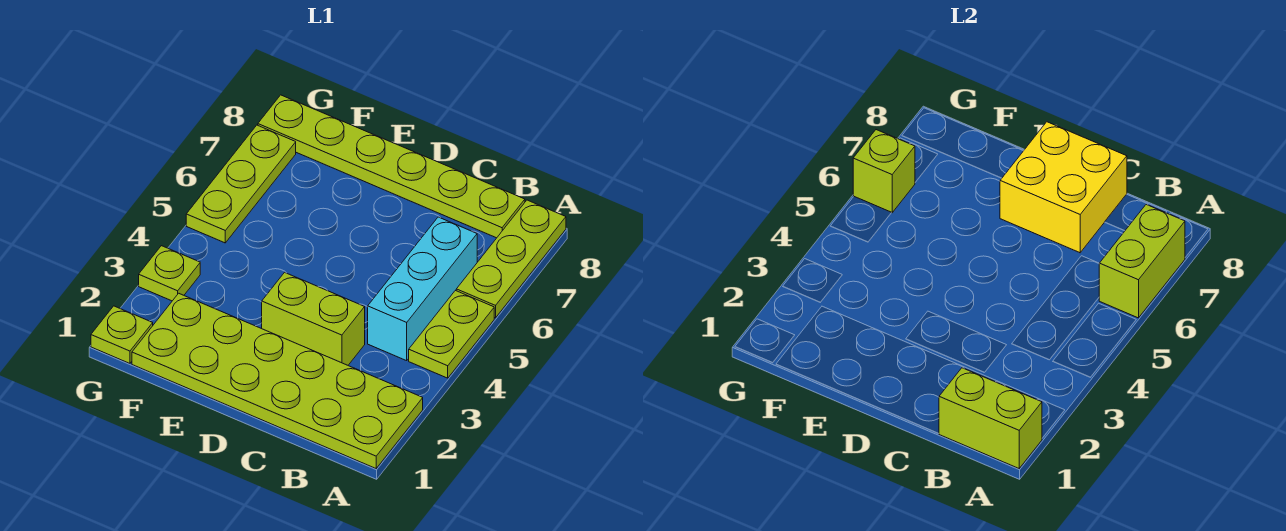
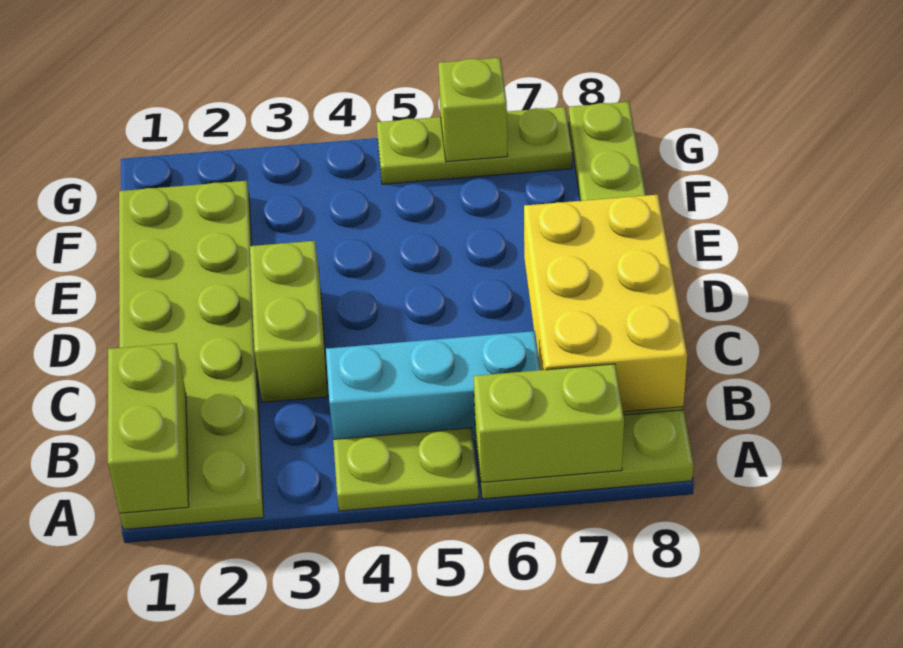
yellow brick C7:D8 level 2 -> yellow brick B7:D8 level 2
lime plate G1 level 1 -> none
lime plate G3 level 1 -> none

